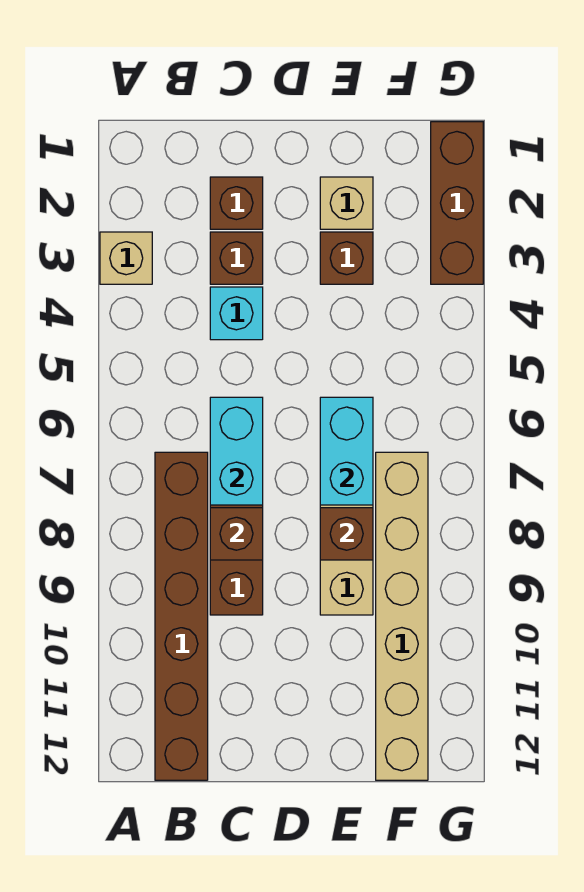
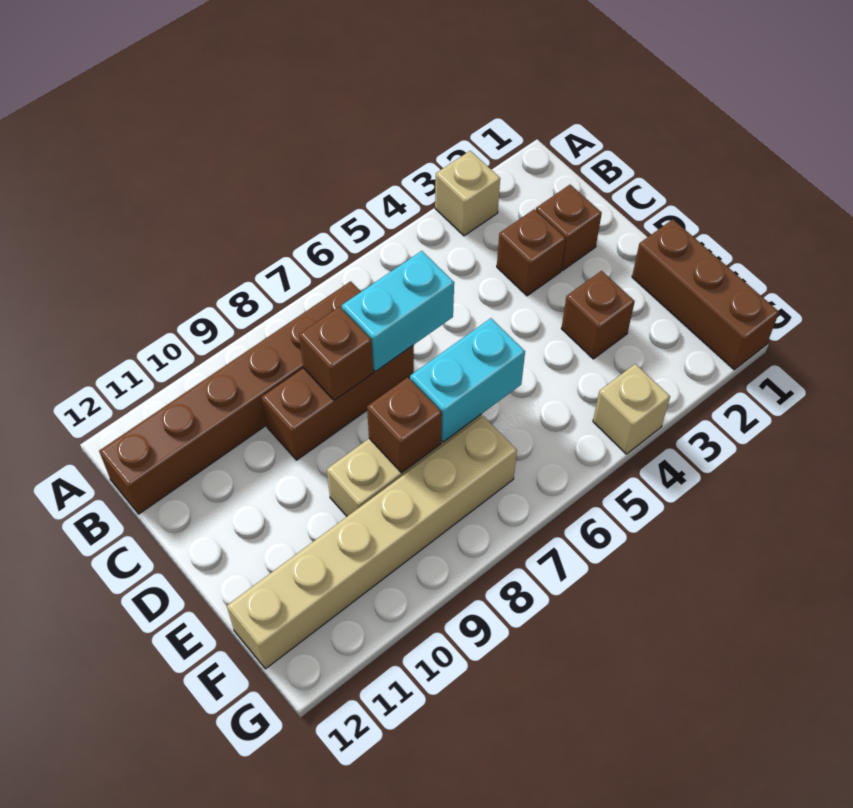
cyan brick C4 level 1 -> none
tan brick E2 level 1 -> tan brick G4 level 1
brown brick G1:G3 level 1 -> brown brick E1:G1 level 1

